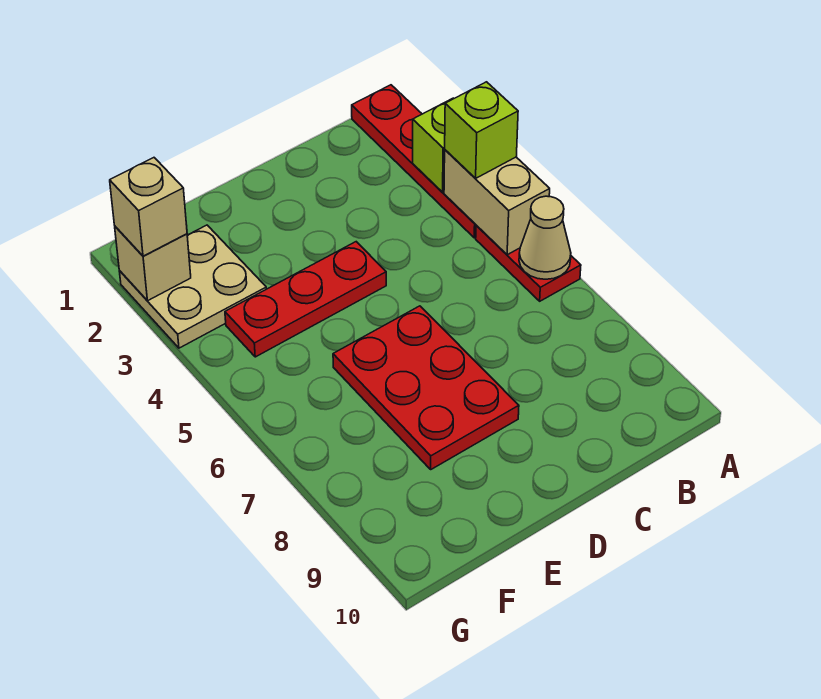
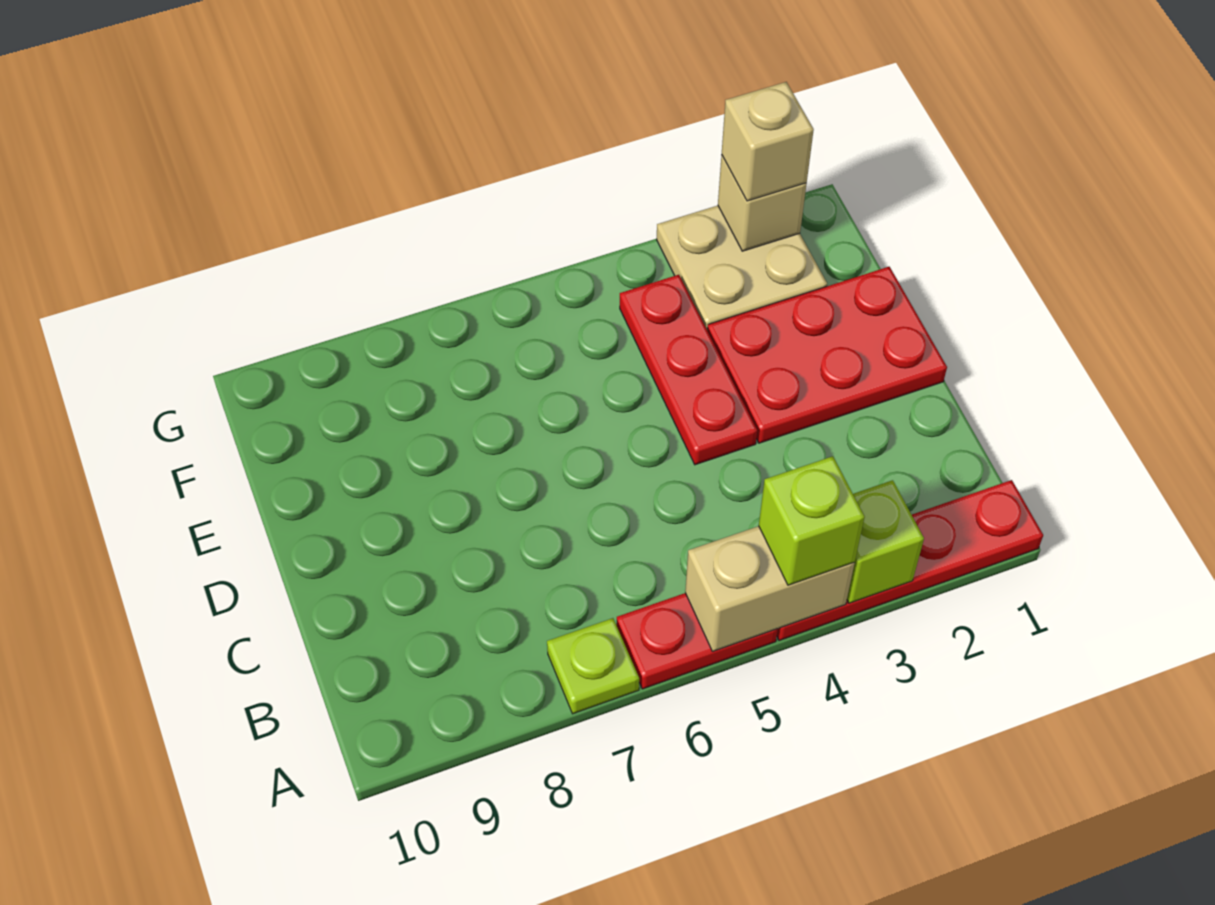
tan cone A6 level 2 -> none
none -> lime plate A7 level 1
red plate D6:E8 level 1 -> red plate D1:E3 level 1

